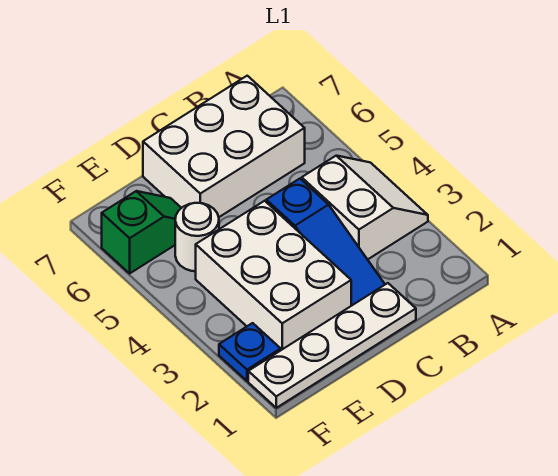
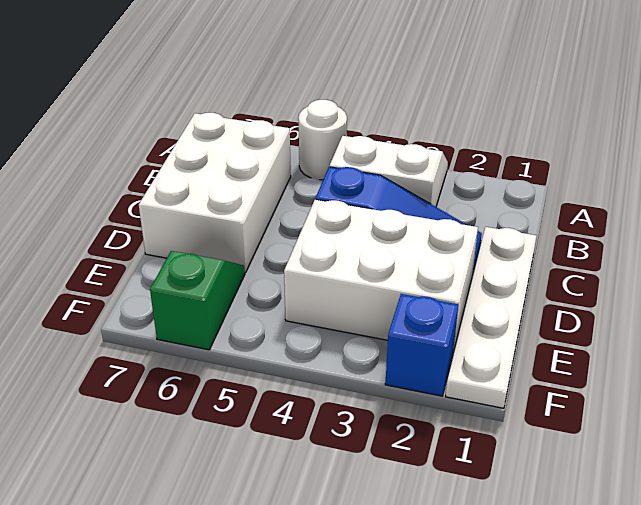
white round brick E5 level 1 -> white round brick A5 level 1
blue plate F2 level 1 -> blue brick F2 level 1

